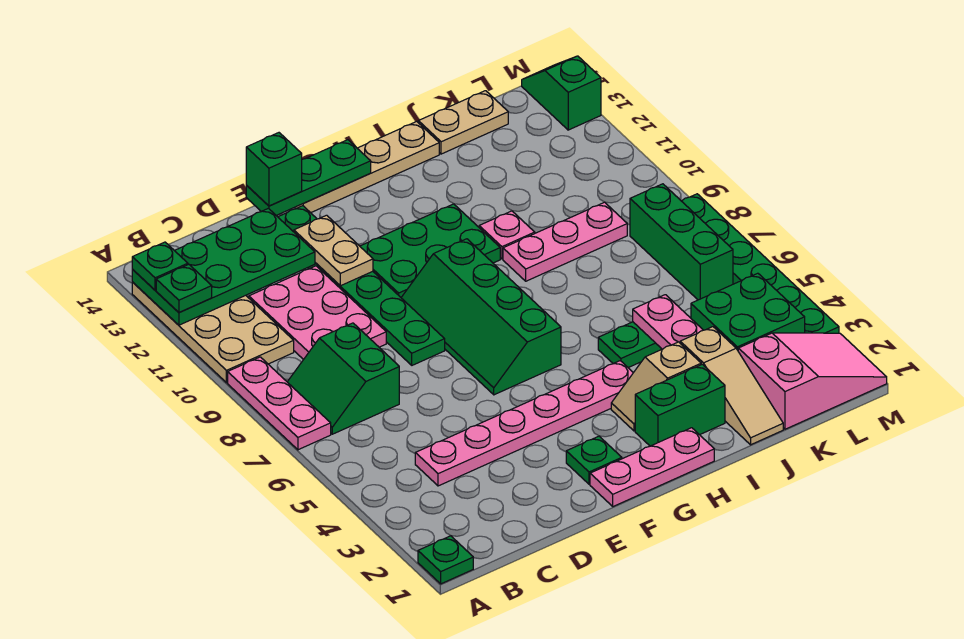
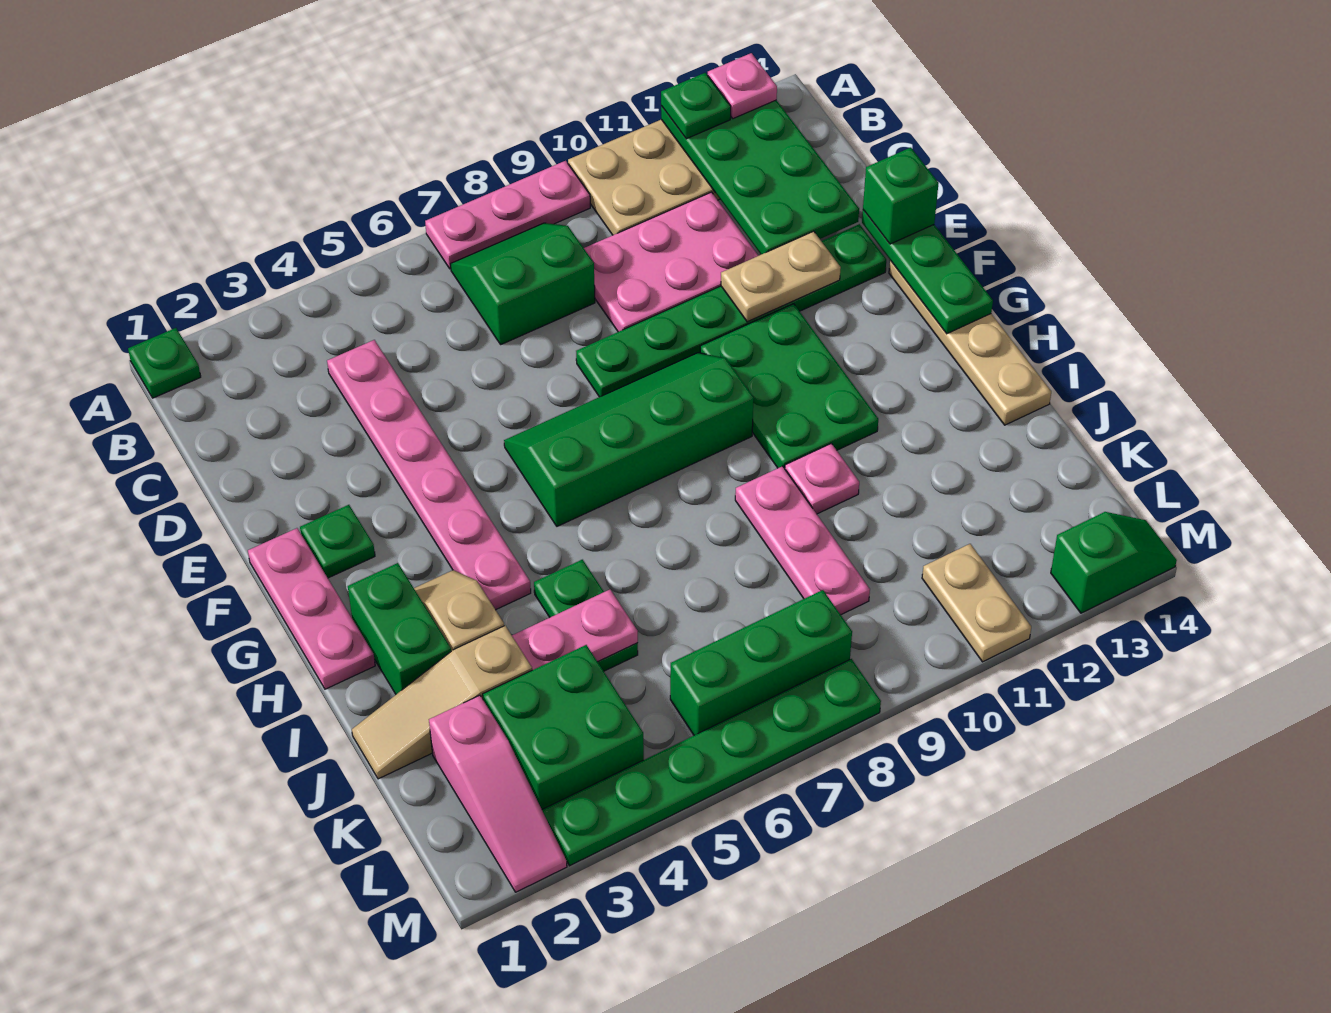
green plate A13 level 3 -> pink plate A13 level 3
tan plate J14:K14 level 1 -> tan plate L11:M11 level 1
pink slope K1:M2 level 1 top K -> pink slope K2:M2 level 1 top K

